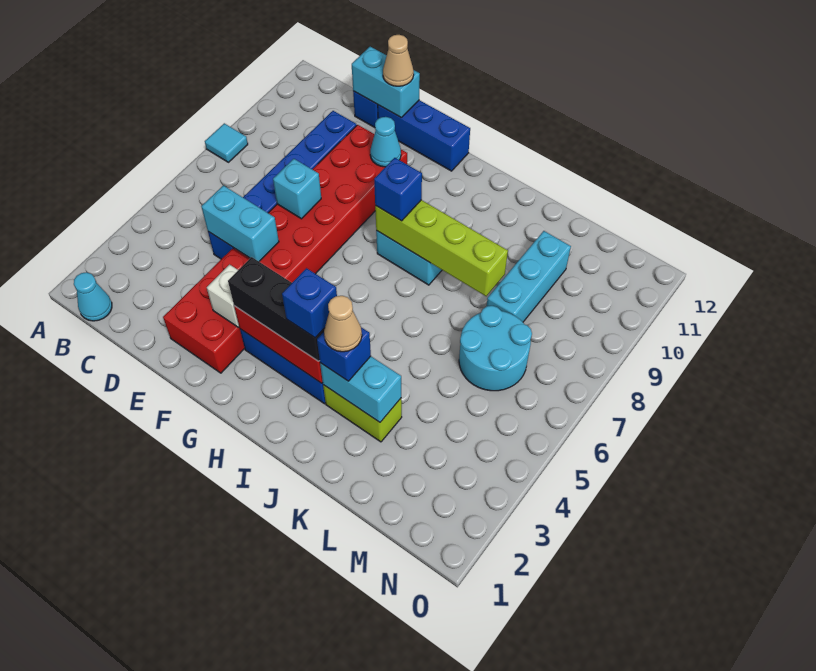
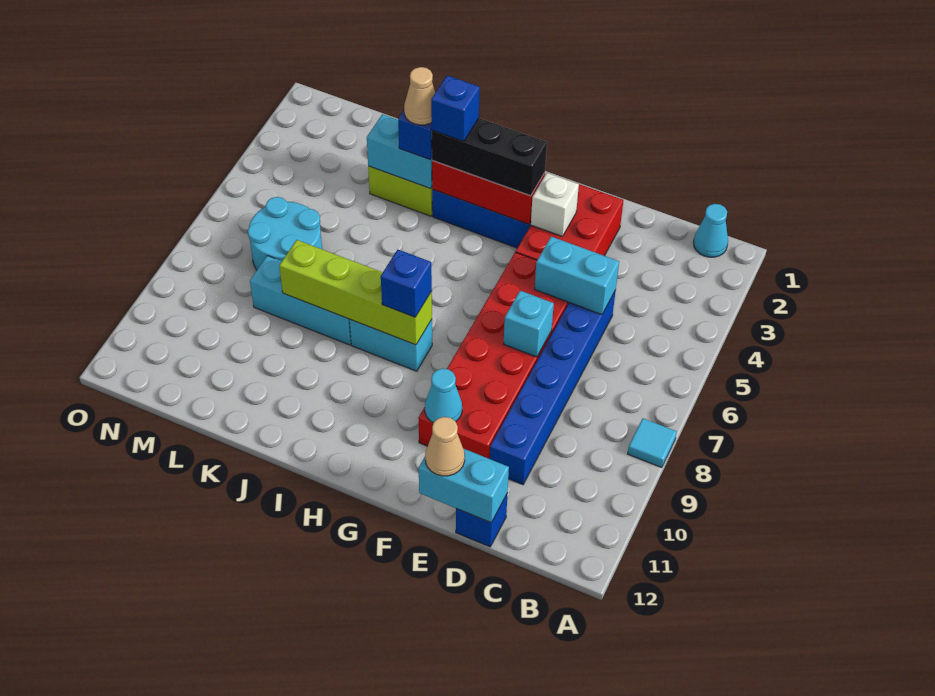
blue brick E12:G12 level 1 -> none
cyan brick L8:L10 level 1 -> cyan brick J8:L8 level 1

